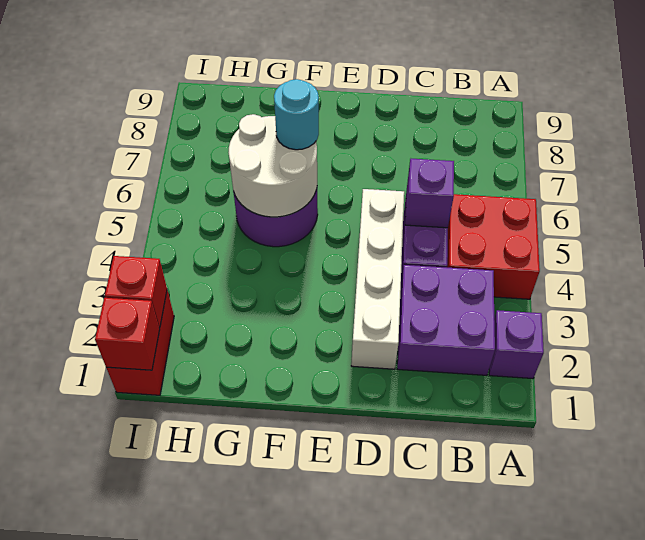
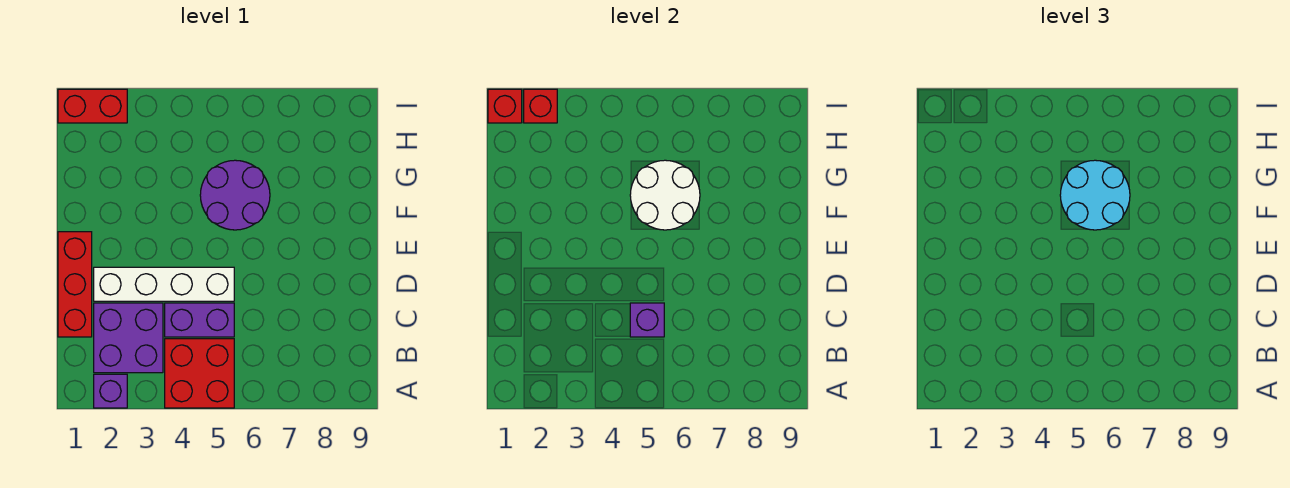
none -> red brick C1:E1 level 1
cyan round brick F6 level 3 -> cyan round brick F5:G6 level 3

